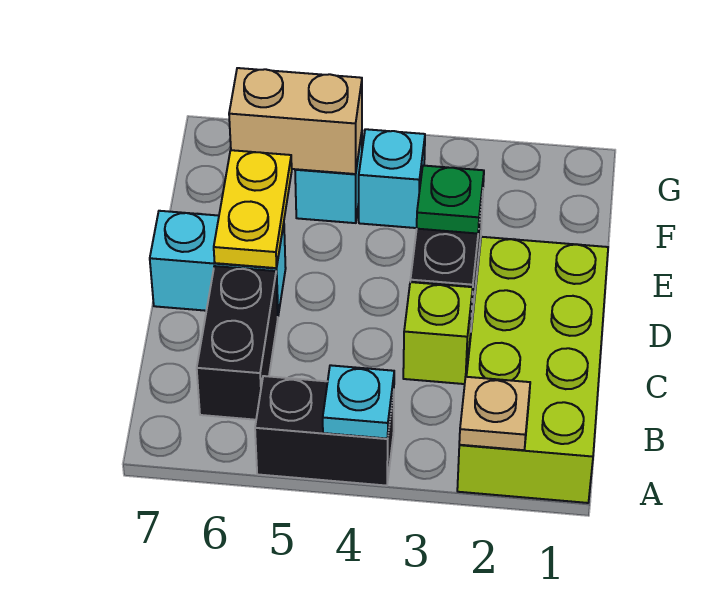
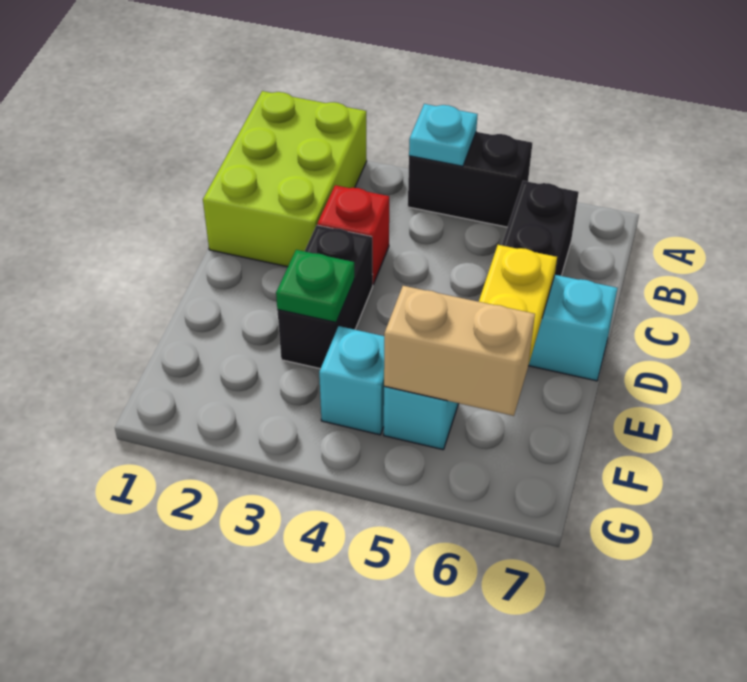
lime brick A1:D2 level 1 -> lime brick A1:C2 level 1
tan plate A2 level 2 -> none
lime brick C3 level 1 -> red brick C3 level 1

